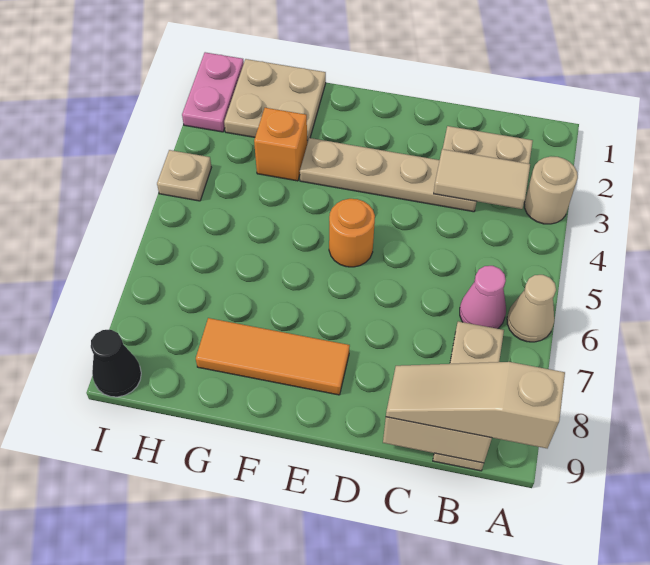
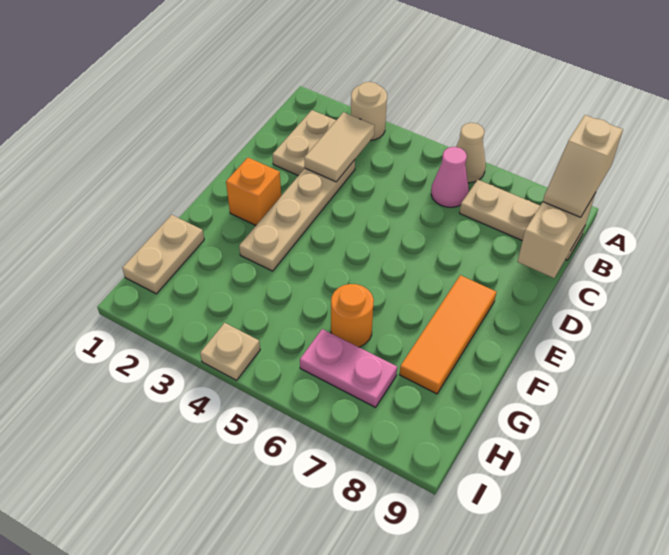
tan slope A9:C9 level 3 top A -> tan slope A9:B9 level 3 top A
orange round brick E5 level 1 -> orange round brick G6 level 1
tan plate G1:H2 level 1 -> tan plate G1:H1 level 1
orange brick G3 level 1 -> orange brick E2 level 1
pink plate I1:I2 level 1 -> pink plate H6:H7 level 1
black cone I9 level 1 -> none

